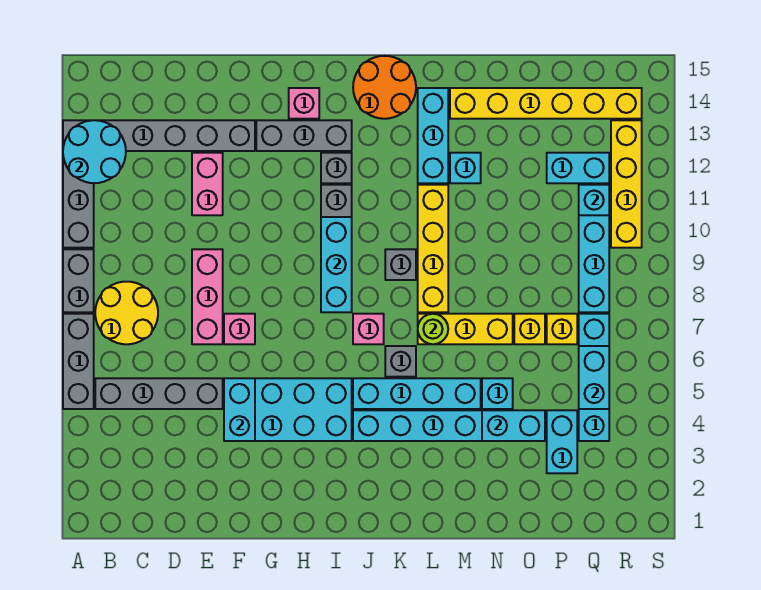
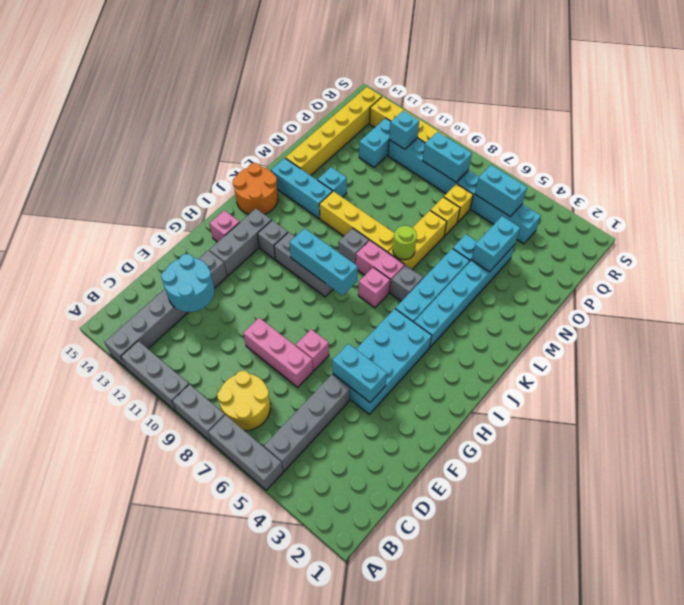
cyan round brick A12:B13 level 2 -> cyan round brick D12:E13 level 2
pink brick E11:E12 level 1 -> pink brick K7:K8 level 1
cyan brick P3:P4 level 1 -> cyan brick Q8:Q9 level 2

